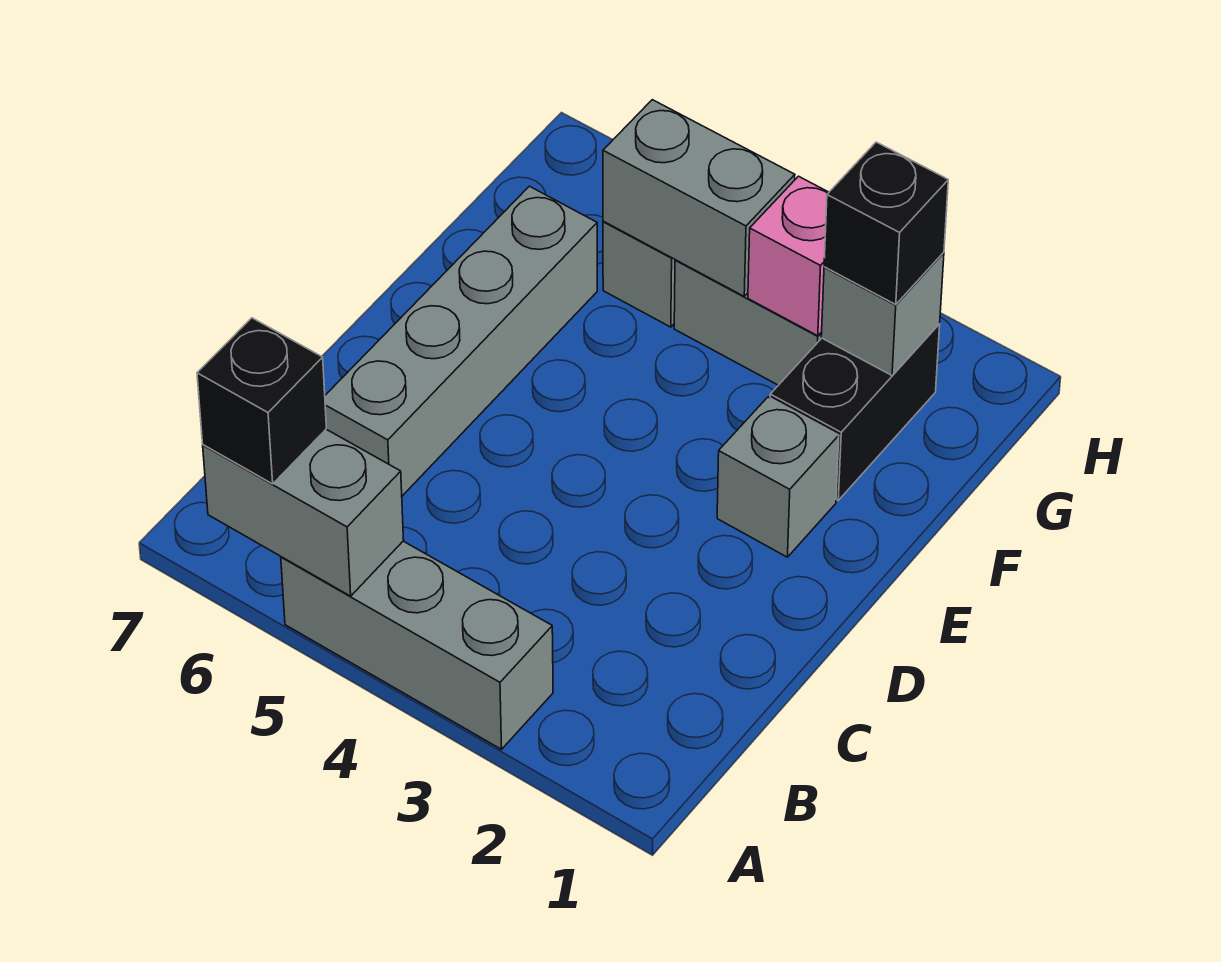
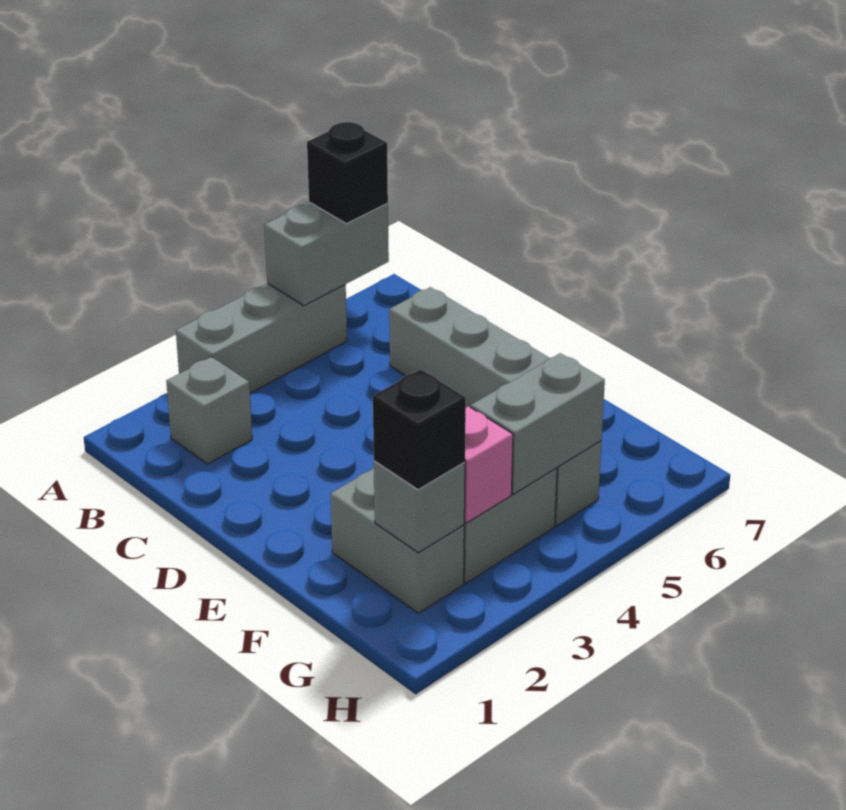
grey brick E2 level 1 -> grey brick B2 level 1
black brick F2:G2 level 1 -> grey brick F2:G2 level 1

